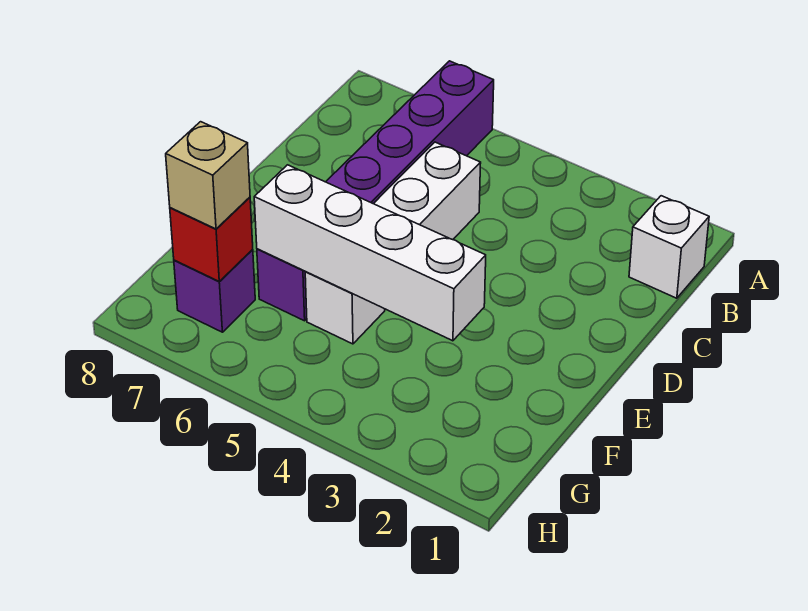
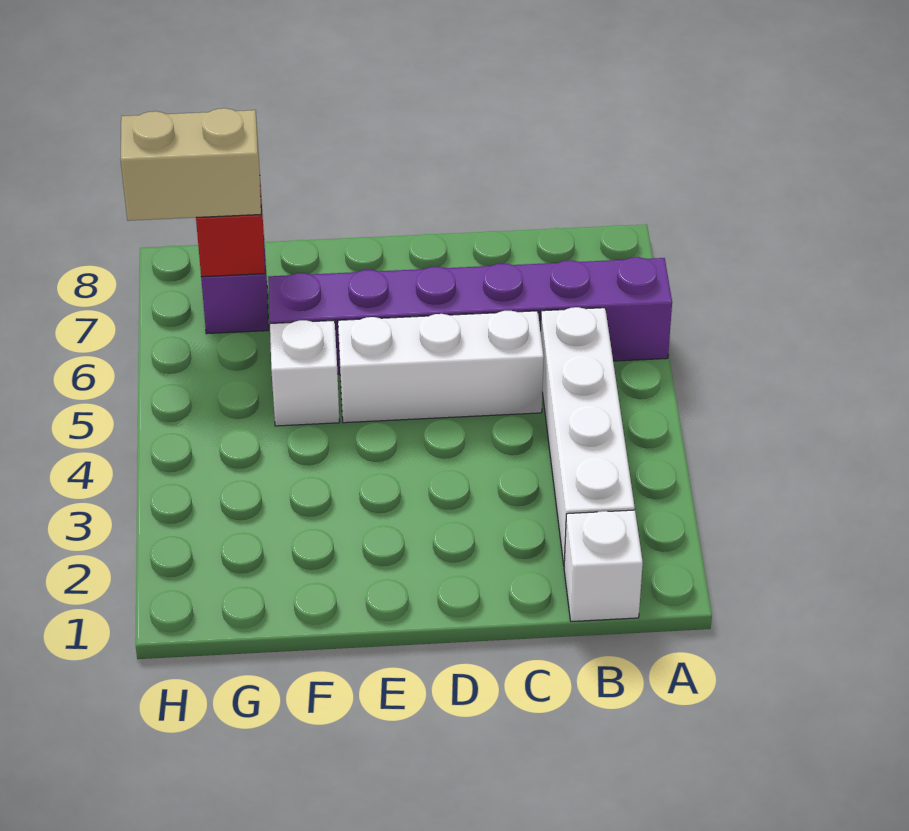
white brick F3:F6 level 2 -> white brick B2:B5 level 1
tan brick G7 level 3 -> tan brick G7:H7 level 3

